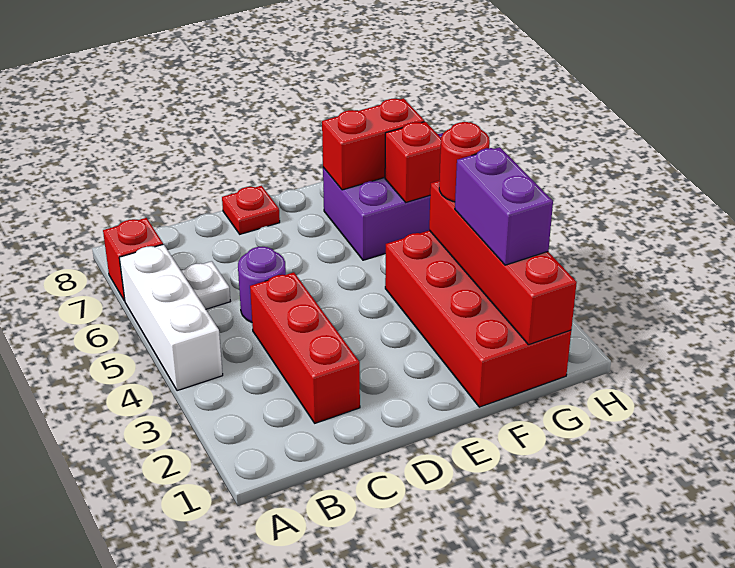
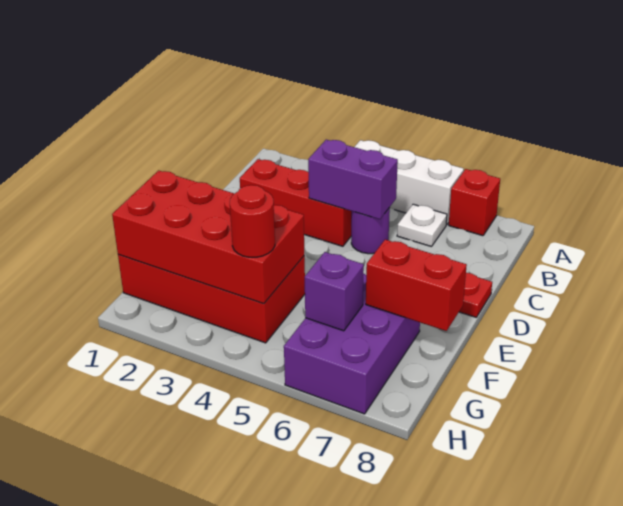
red brick F7:G7 level 2 -> red brick F7:F8 level 2
red brick G1:G4 level 2 -> red brick F1:G4 level 2
purple brick G2:G3 level 3 -> purple brick C4:C5 level 2
red brick G6 level 2 -> purple brick G6 level 2

